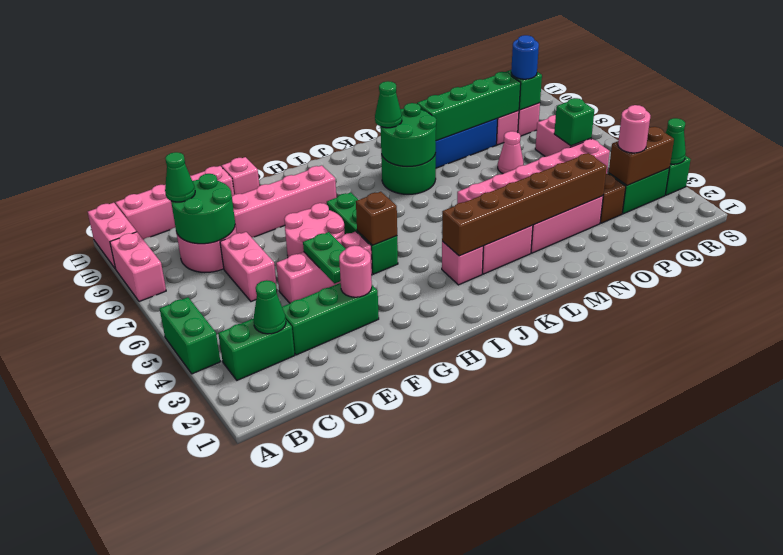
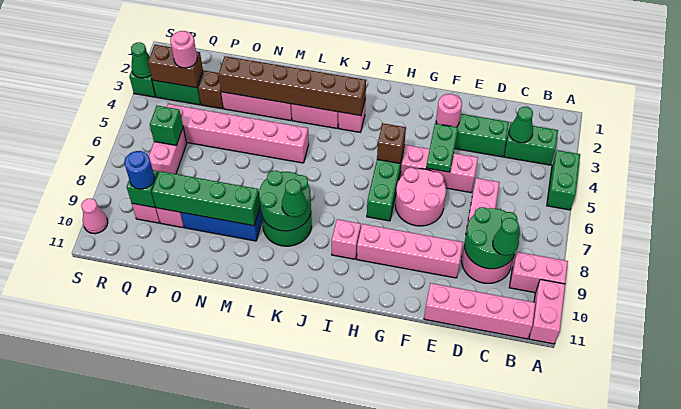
pink brick A8:A9 level 1 -> pink brick A9:B9 level 1
pink brick F11 level 1 -> pink brick I9 level 1
pink cone O7 level 1 -> pink cone S10 level 1

